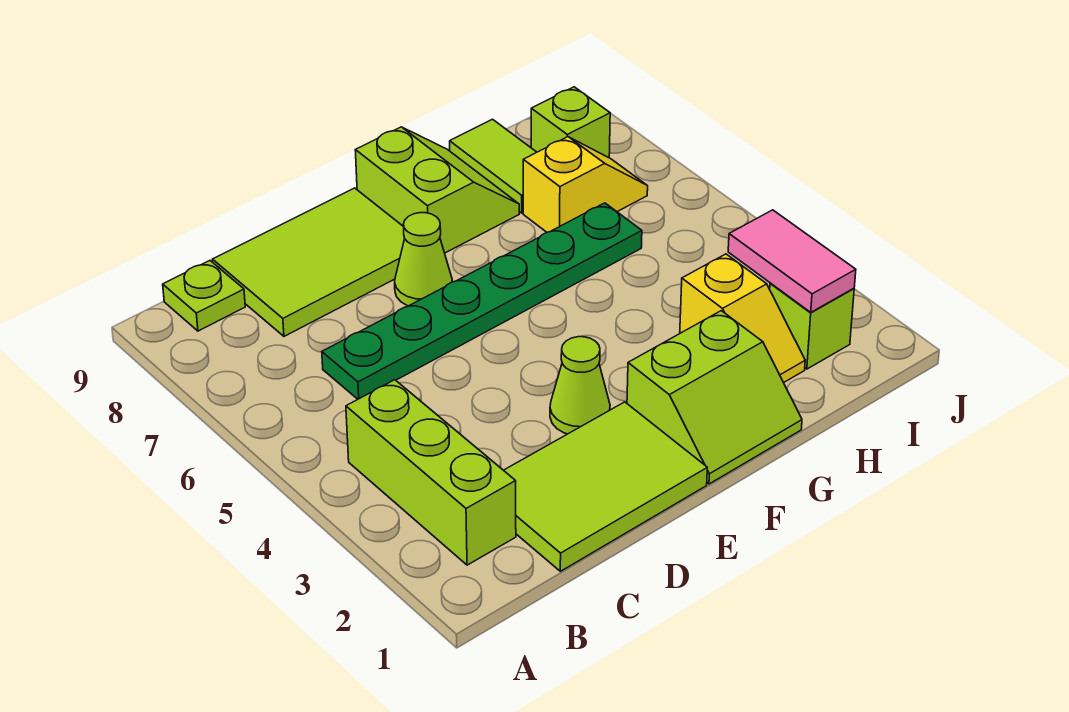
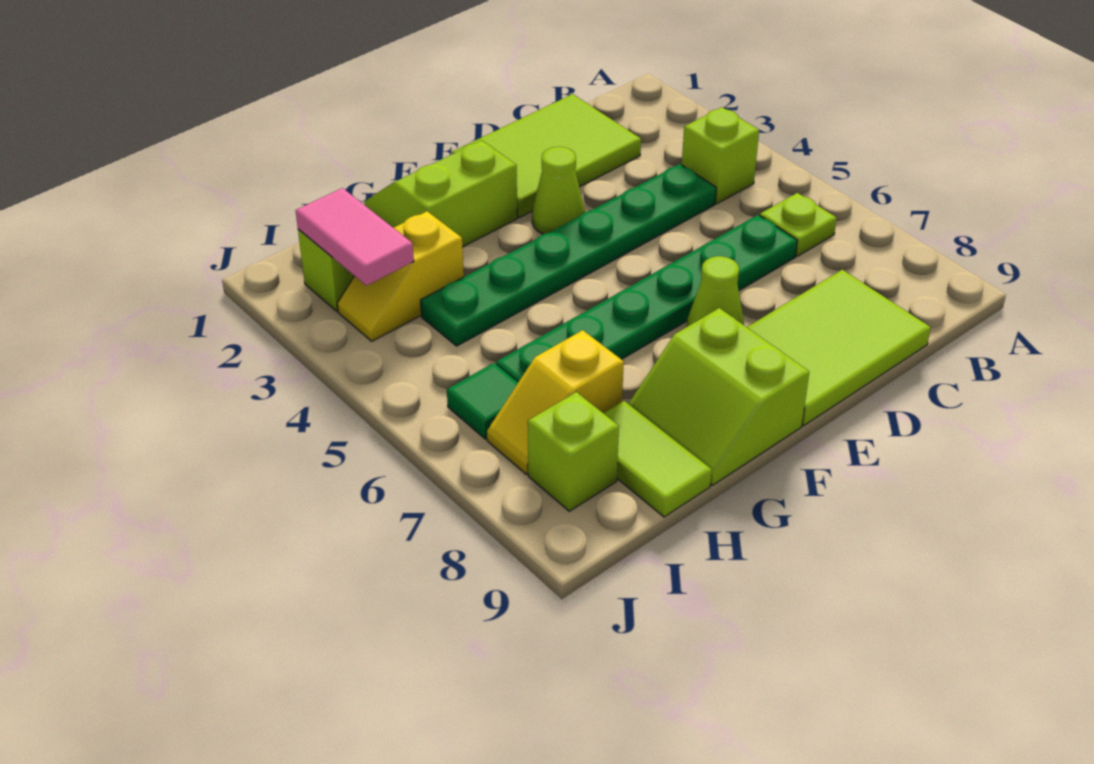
lime brick B2:B4 level 1 -> lime brick B4 level 1
lime plate B9 level 1 -> lime plate B6 level 1
none -> green plate C4:H4 level 1
yellow slope H2:H3 level 1 top 3 -> yellow slope H3:I3 level 1 top H
none -> green tile I6 level 1

